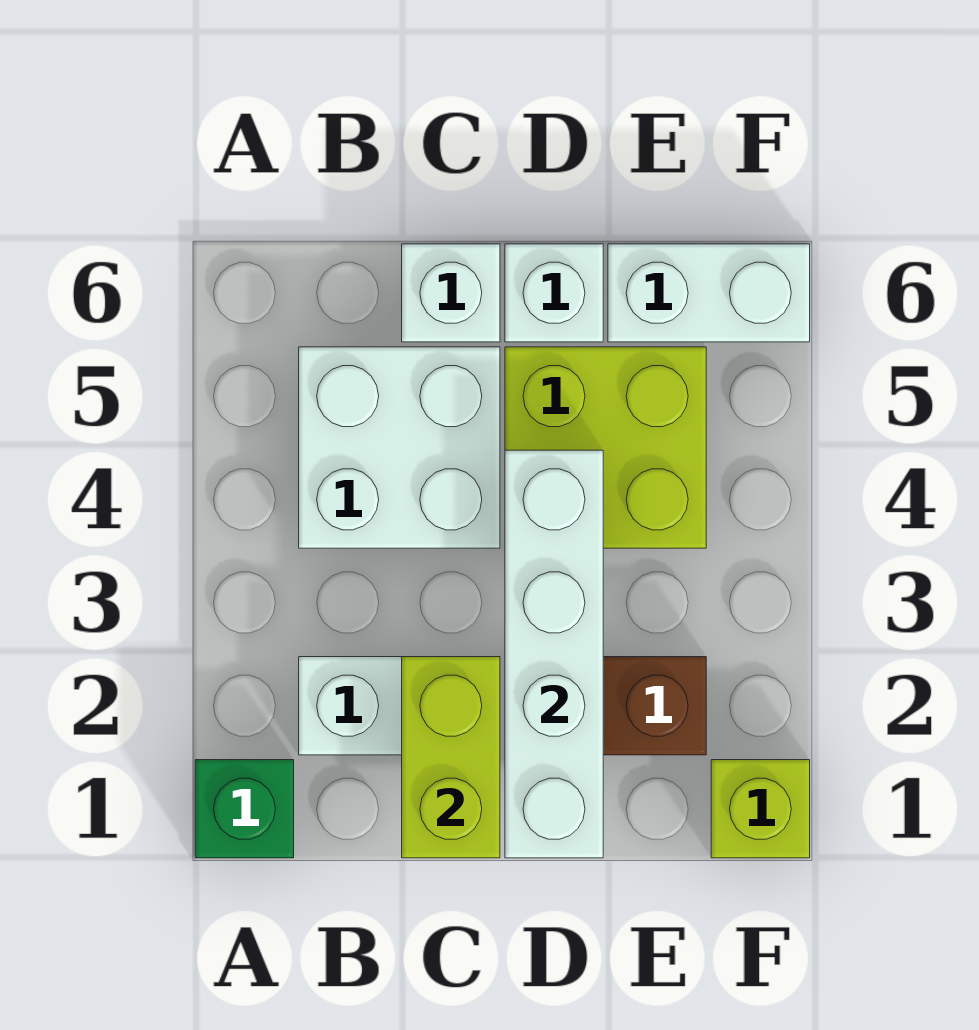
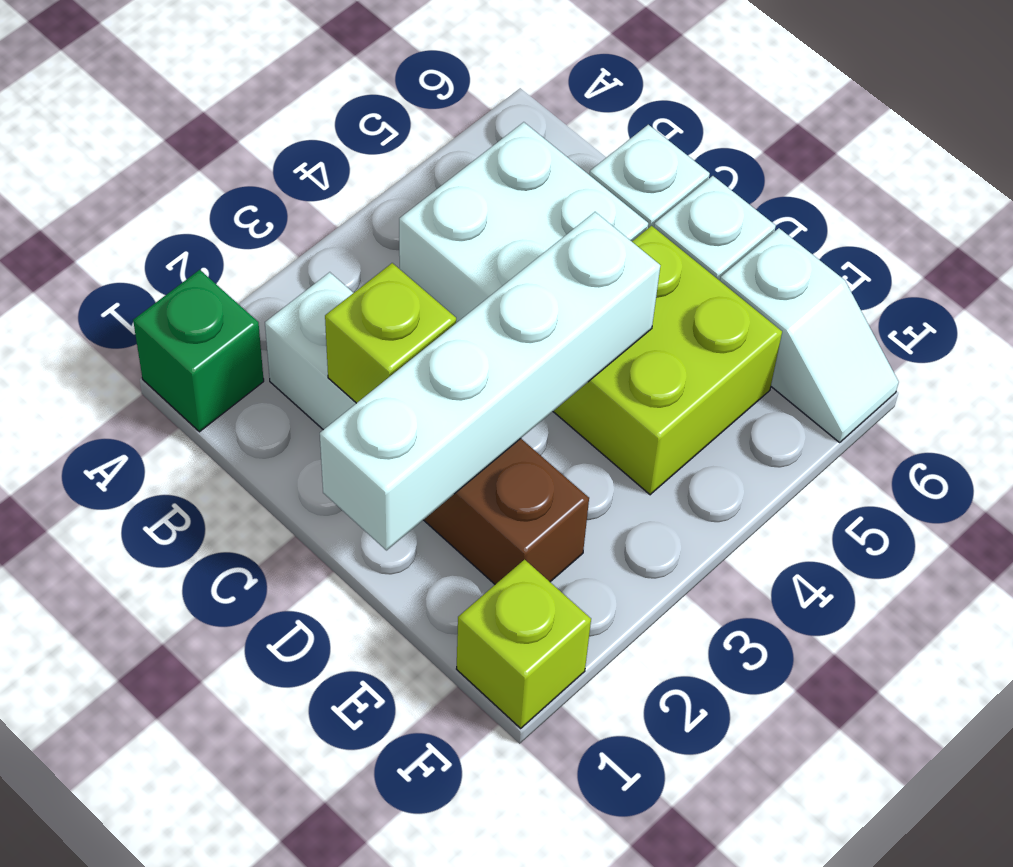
lime brick C1:C2 level 2 -> lime brick C2 level 2
white brick E6:F6 level 1 -> white slope E6:F6 level 1 top E

